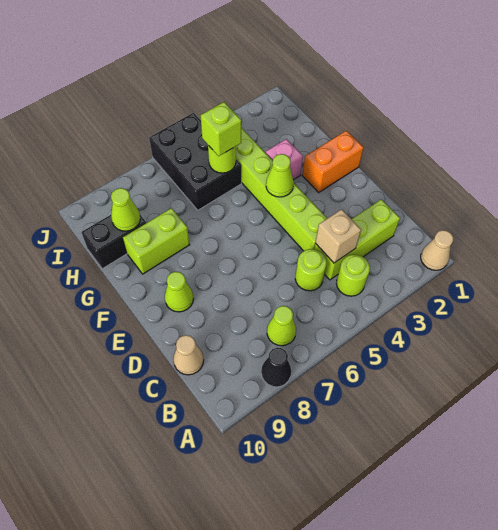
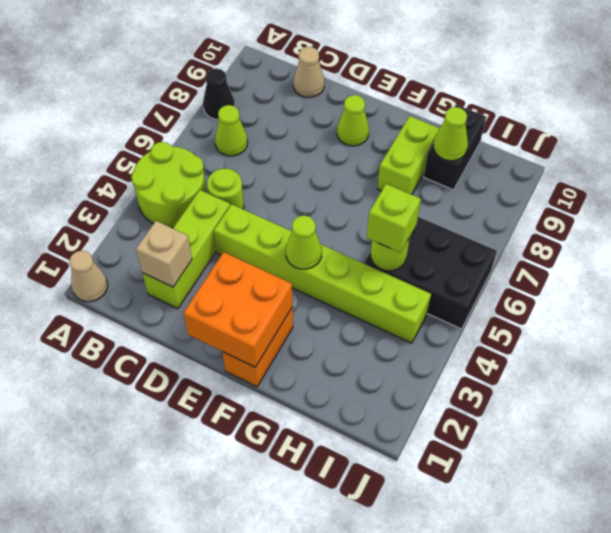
lime round brick B4 level 1 -> lime round brick A4:B5 level 1
tan brick C4 level 2 -> tan brick C2 level 2
none -> orange brick E1:F2 level 2
pink brick G3 level 1 -> none

